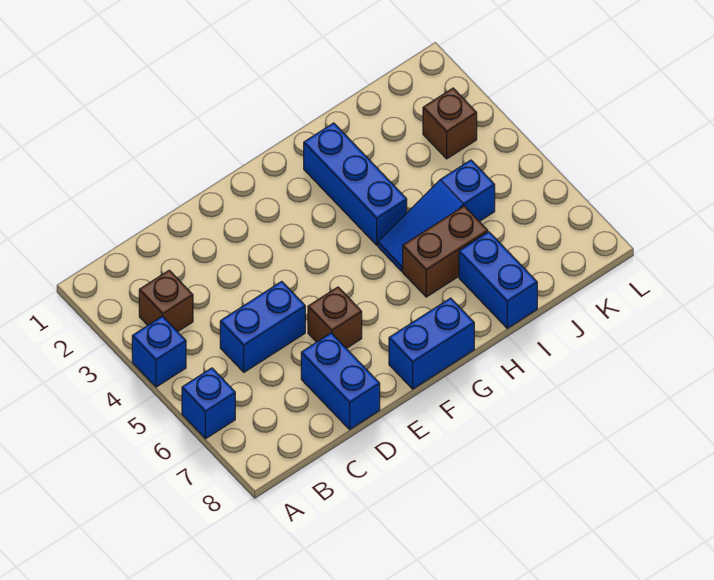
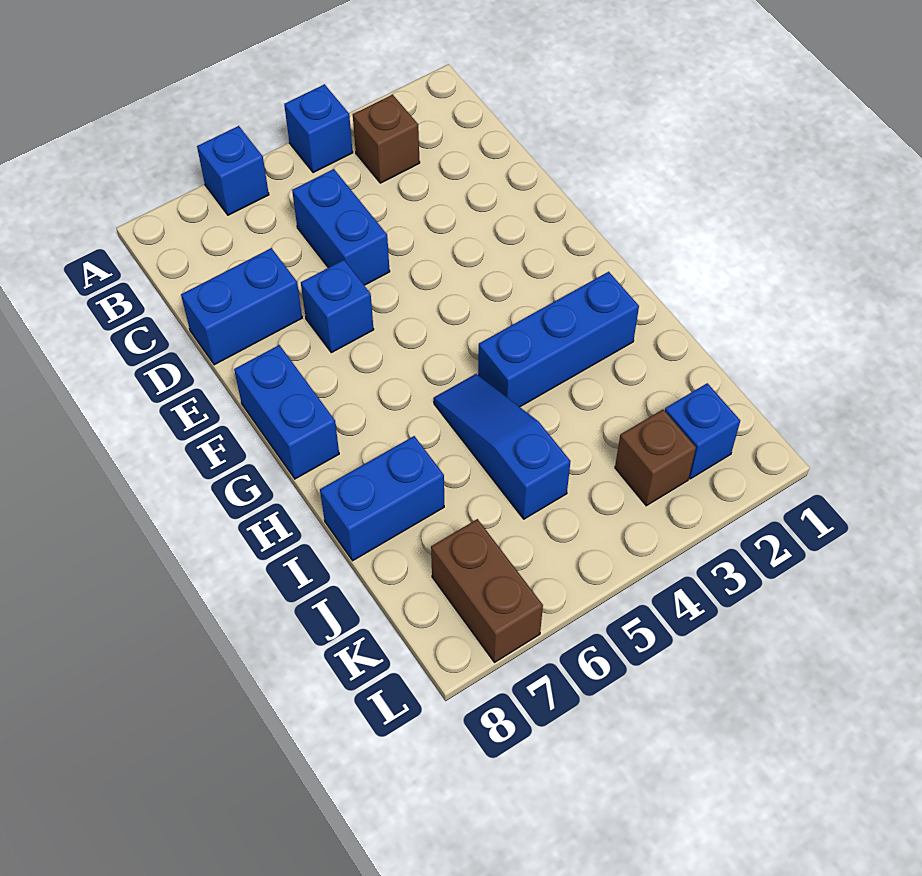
brown brick E6 level 1 -> blue brick E6 level 1
brown brick H6:I6 level 1 -> brown brick K7:L7 level 1
none -> blue brick K2 level 1

